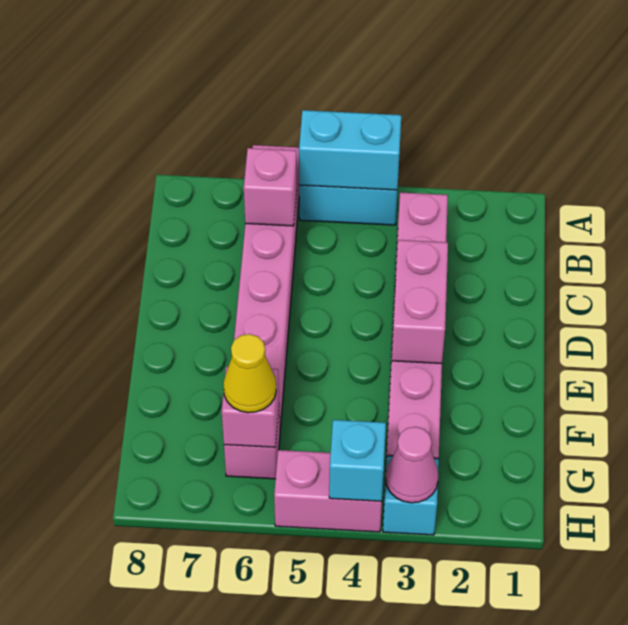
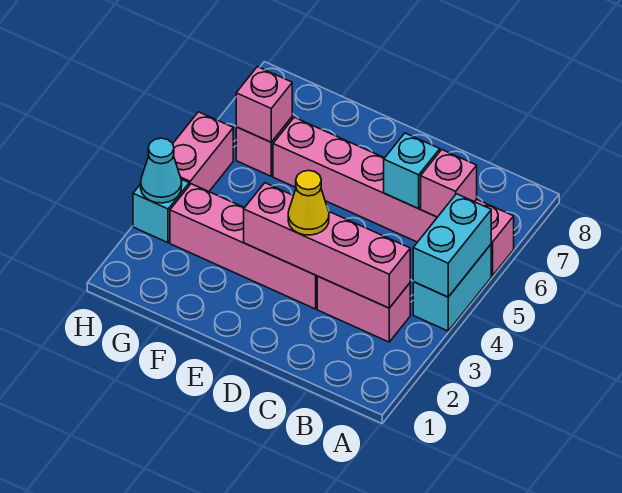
pink brick D3:E3 level 2 -> pink brick B3:E3 level 2
yellow cone G6 level 3 -> yellow cone D3 level 3
pink cone H3 level 2 -> cyan cone H3 level 2
cyan brick H4 level 2 -> cyan brick C6 level 2

